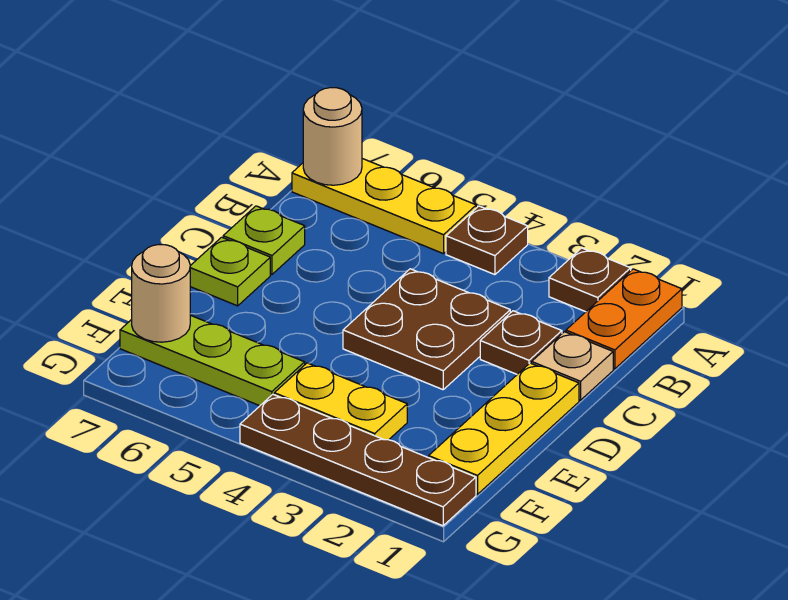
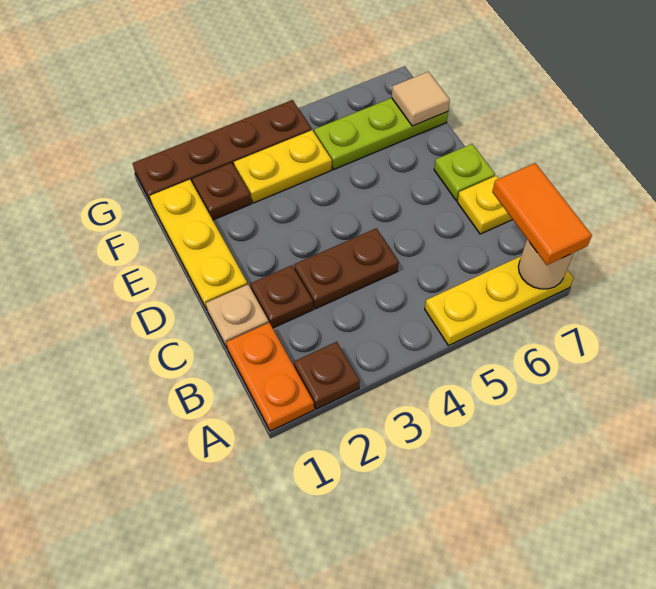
brown plate A4 level 1 -> brown plate F2 level 1
none -> orange tile A7:B7 level 3
brown plate C3:D4 level 1 -> brown plate C3:C4 level 1
lime plate C7 level 1 -> yellow plate C7 level 1
tan round brick F7 level 2 -> tan tile F7 level 2

